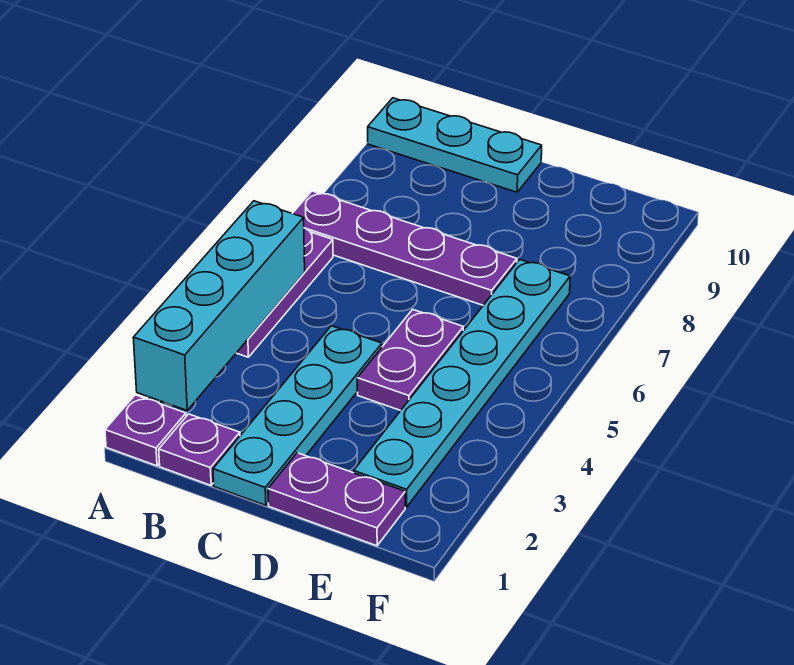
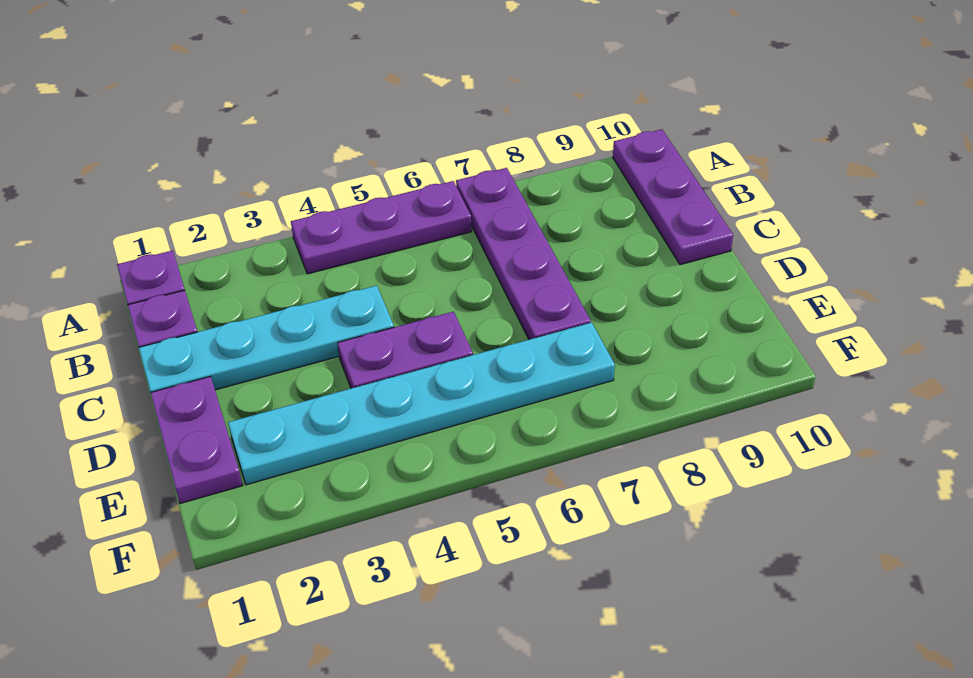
cyan brick A2:A5 level 2 -> none
cyan plate A10:C10 level 1 -> purple plate A10:C10 level 1

